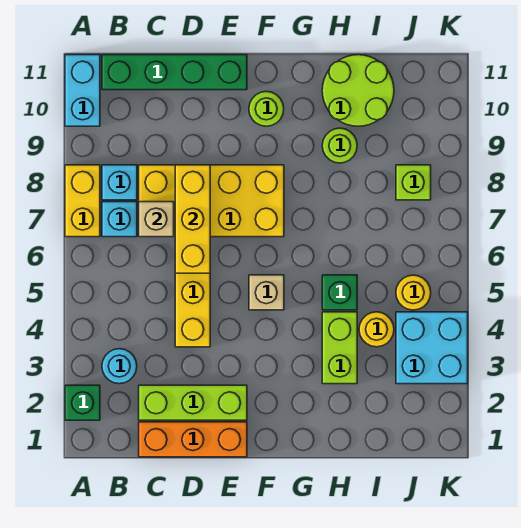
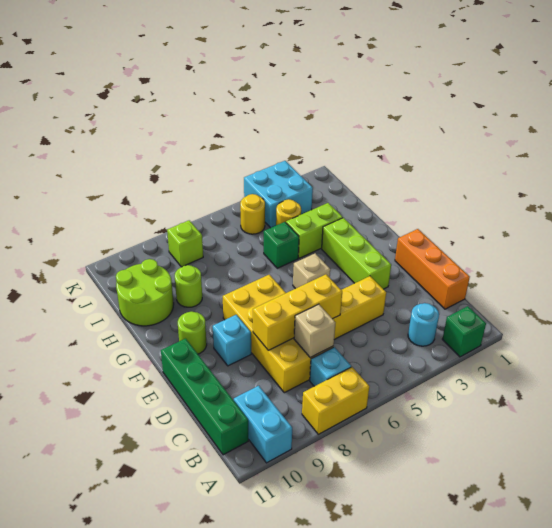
cyan brick A10:A11 level 1 -> cyan brick A10:B10 level 1
cyan brick B8 level 1 -> cyan brick E9 level 1
lime brick C2:E2 level 1 -> lime brick E3:G3 level 1

